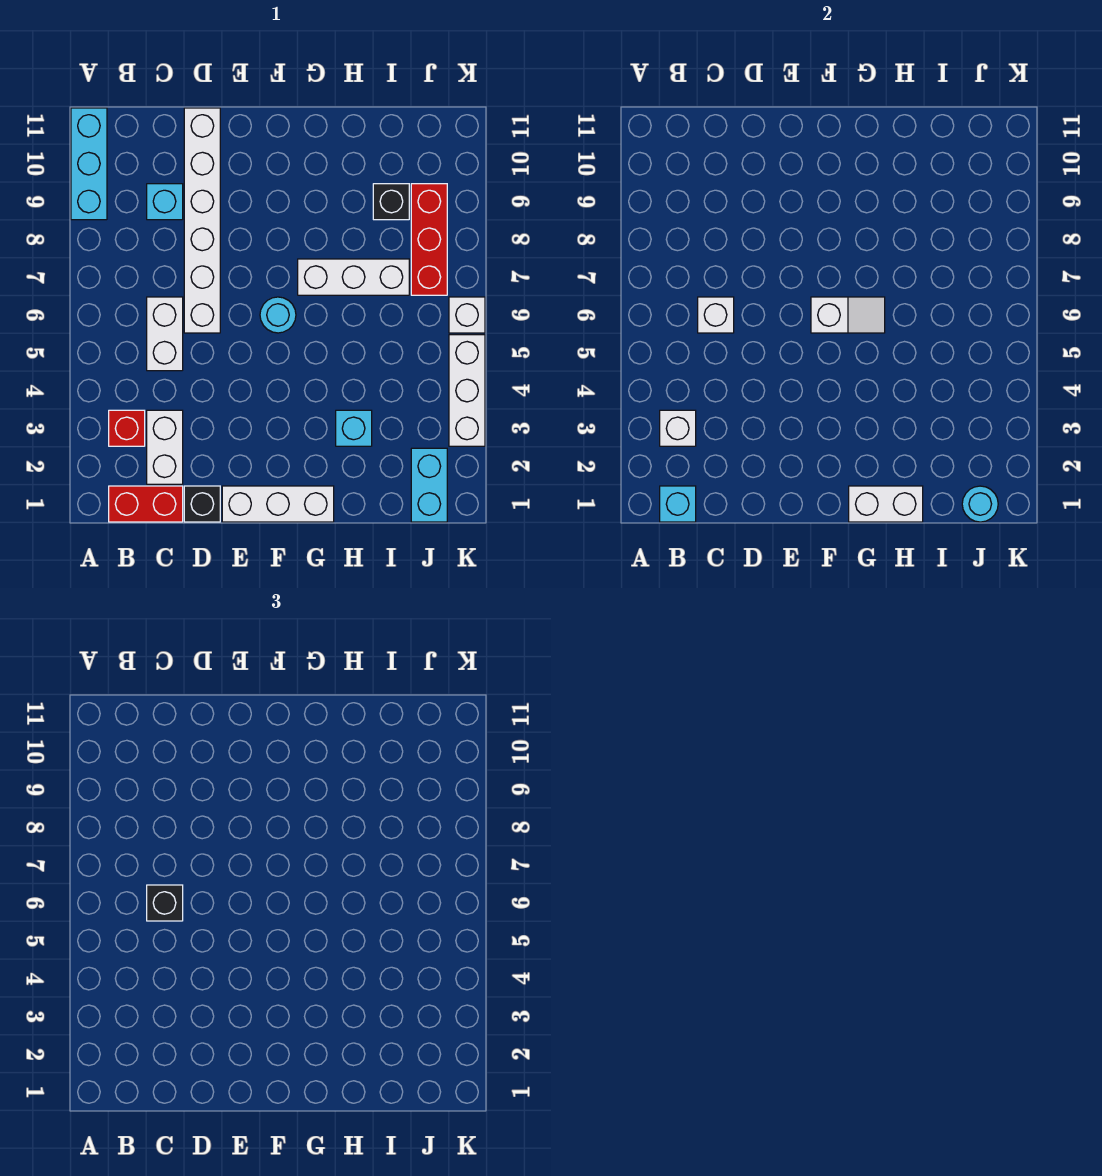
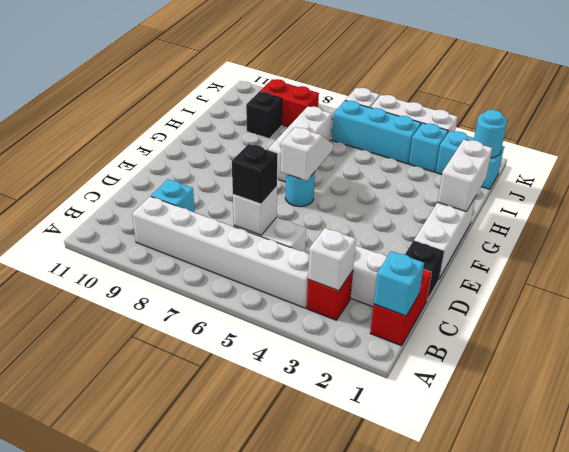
cyan brick A9:A11 level 1 -> cyan brick J4:J6 level 1
white brick D6:D11 level 1 -> white brick B4:B9 level 1
cyan brick H3 level 1 -> cyan brick J3 level 1
red brick J7:J9 level 1 -> red brick J8:J9 level 1

